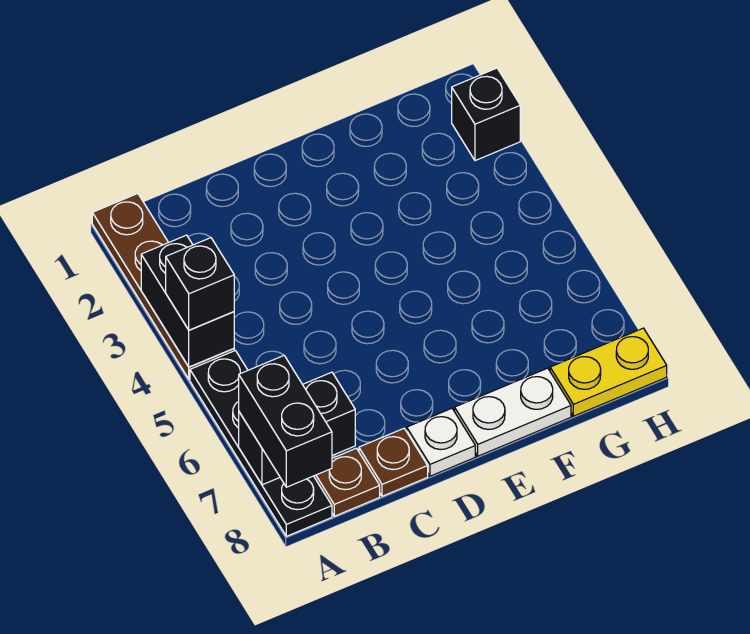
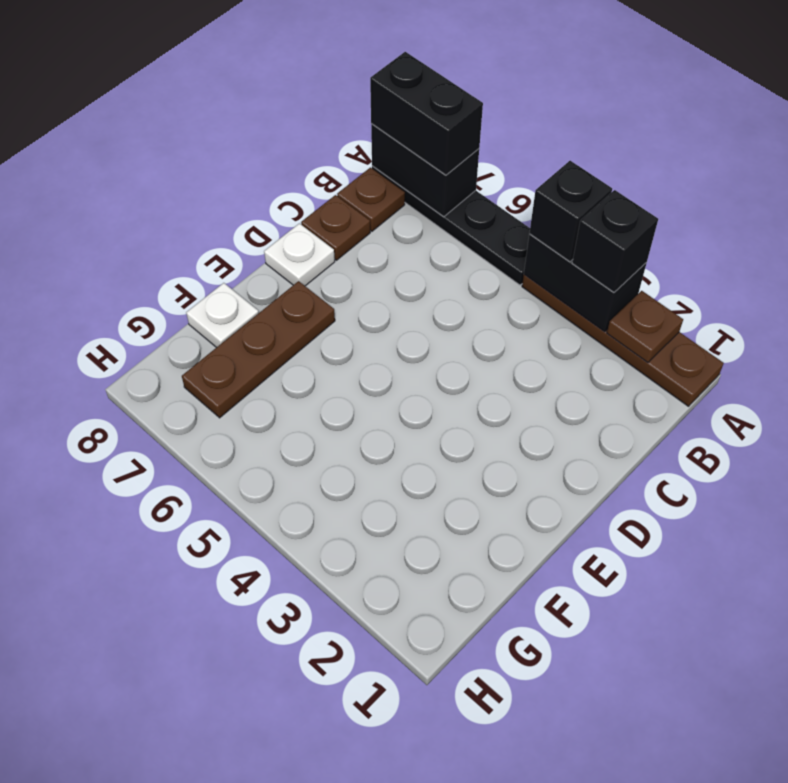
none -> brown plate A2 level 2
black brick A7:B7 level 2 -> black brick A7:A8 level 2
none -> brown plate E7:G7 level 1
white plate E8:F8 level 1 -> white plate F8 level 1
yellow plate G8:H8 level 1 -> none
black brick H2 level 1 -> black brick A3 level 3

